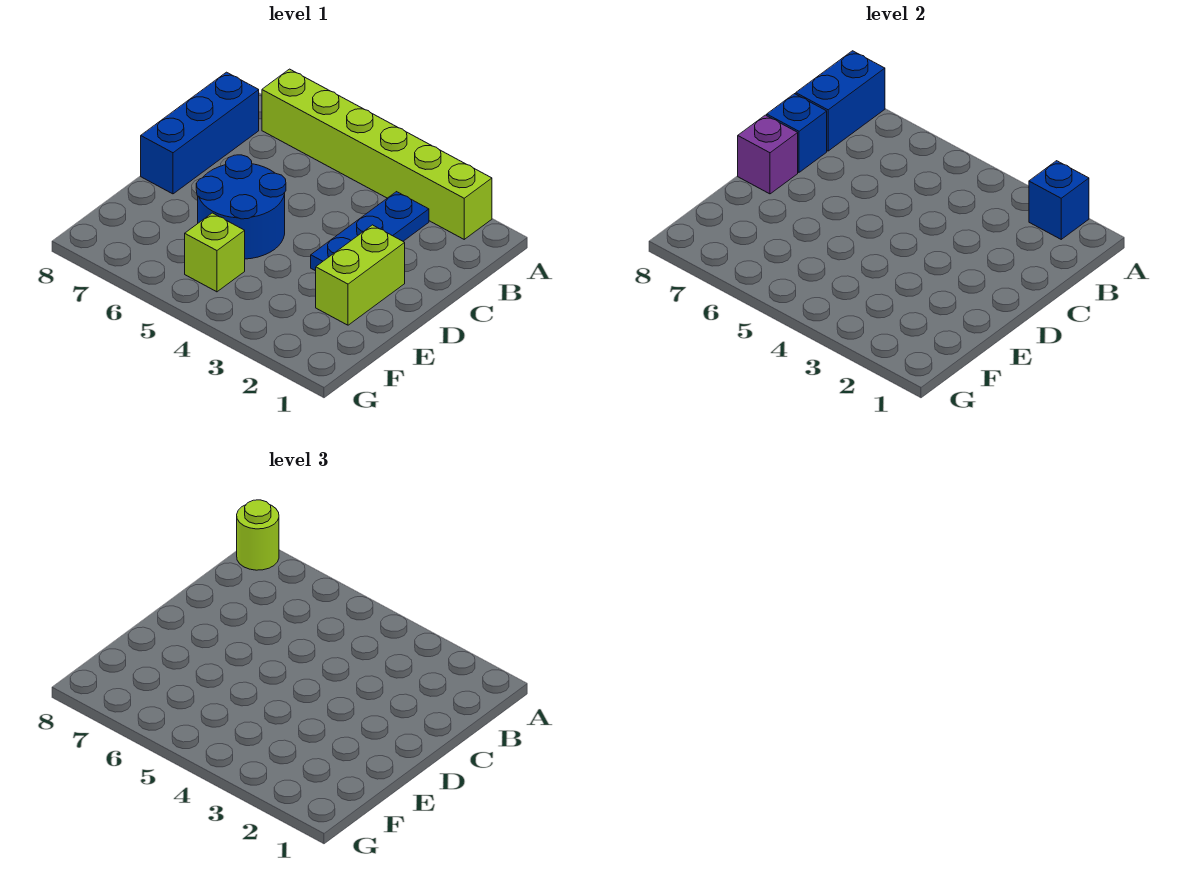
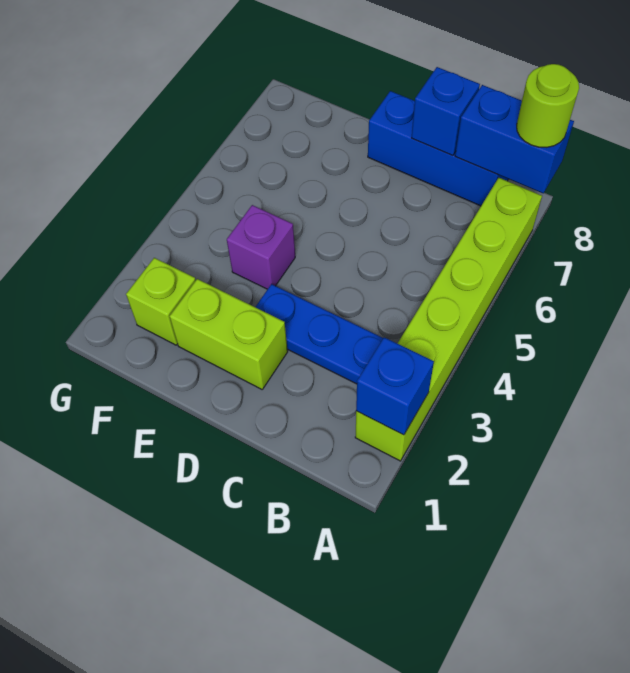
blue round brick D5:E6 level 1 -> none
purple brick D8 level 2 -> purple brick E4 level 1
lime brick F5 level 1 -> lime brick F2 level 1

